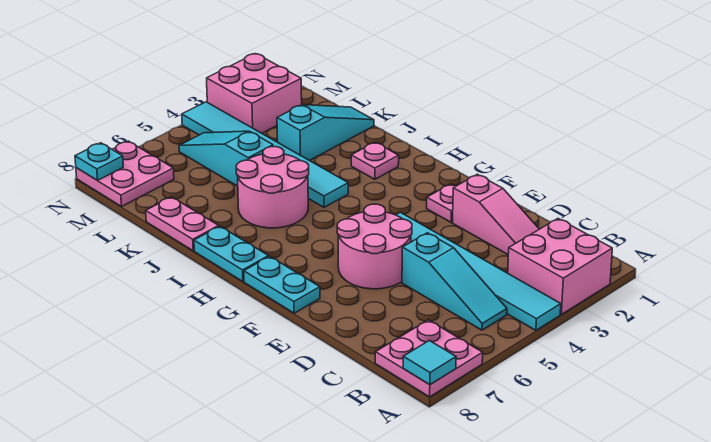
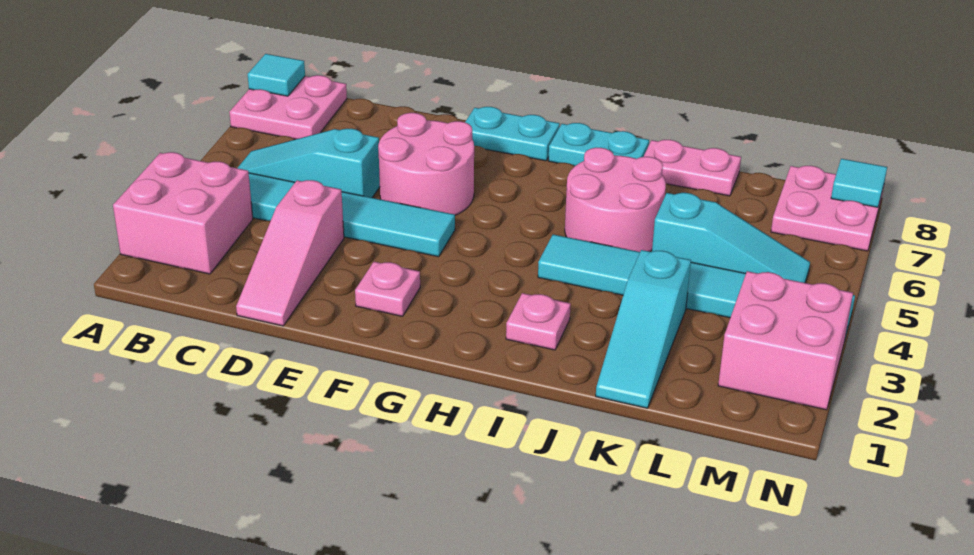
pink slope C2:E2 level 1 top E -> pink slope D1:D3 level 1 top 3
cyan plate N8 level 2 -> cyan tile N8 level 2

